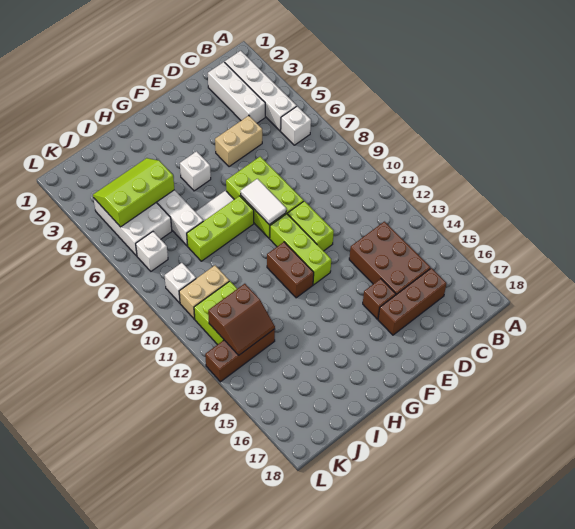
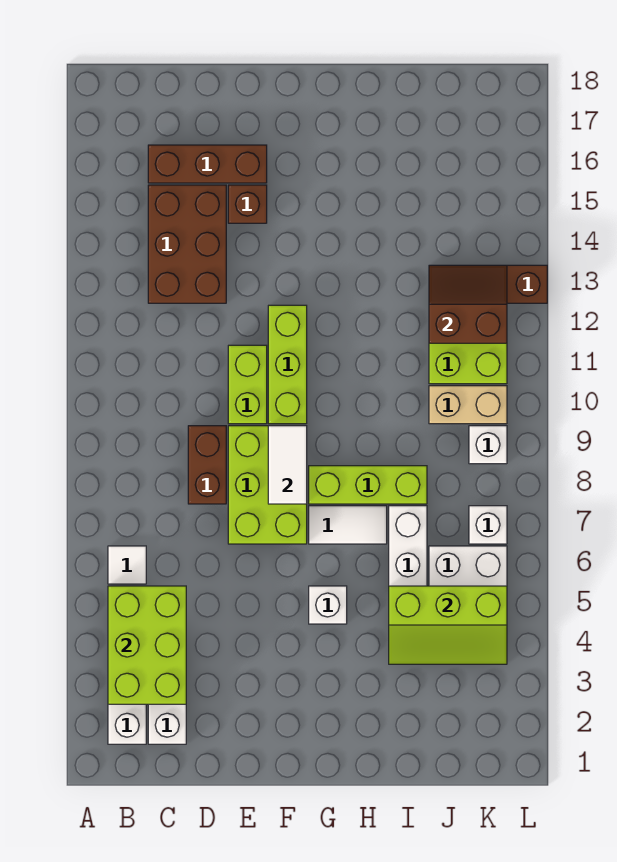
none -> lime brick B3:C5 level 2
white brick B6 level 1 -> white tile B6 level 1
tan brick D5:E5 level 1 -> none
brown brick G11:G12 level 1 -> brown brick D8:D9 level 1

